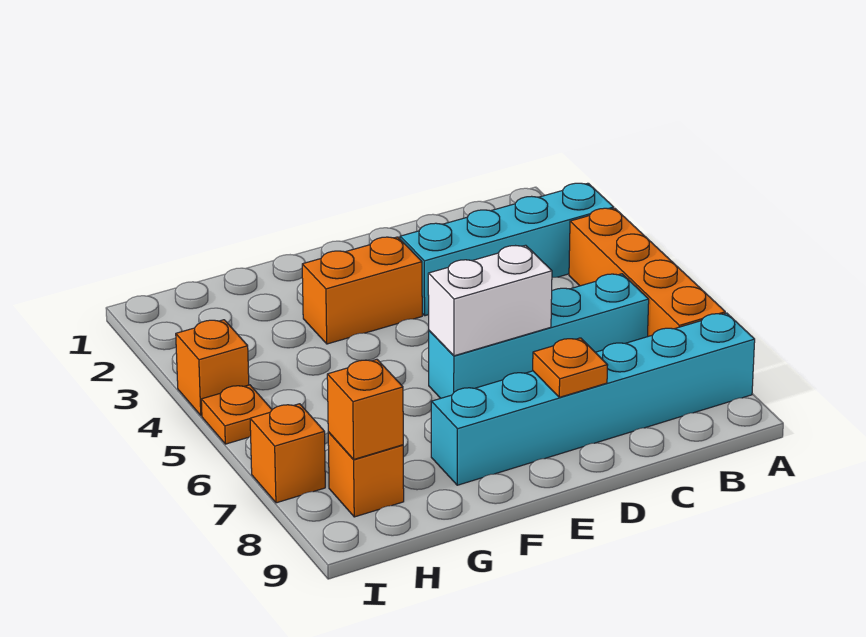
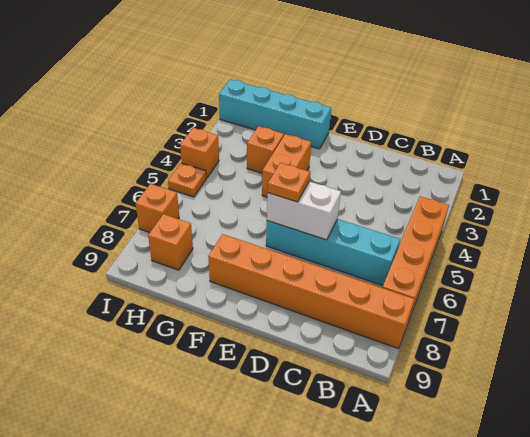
cyan brick A3:D3 level 1 -> cyan brick F1:I1 level 1
cyan brick A8:F8 level 1 -> orange brick A8:F8 level 1
orange plate D8 level 2 -> orange plate E6 level 3
orange brick E3:F3 level 1 -> orange brick F3:F4 level 1
orange brick H8 level 2 -> orange brick G3 level 1

